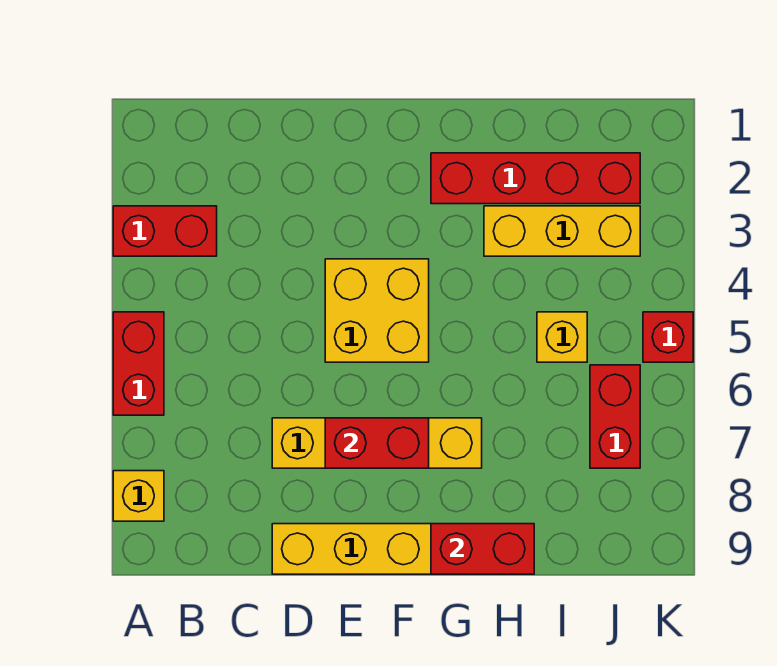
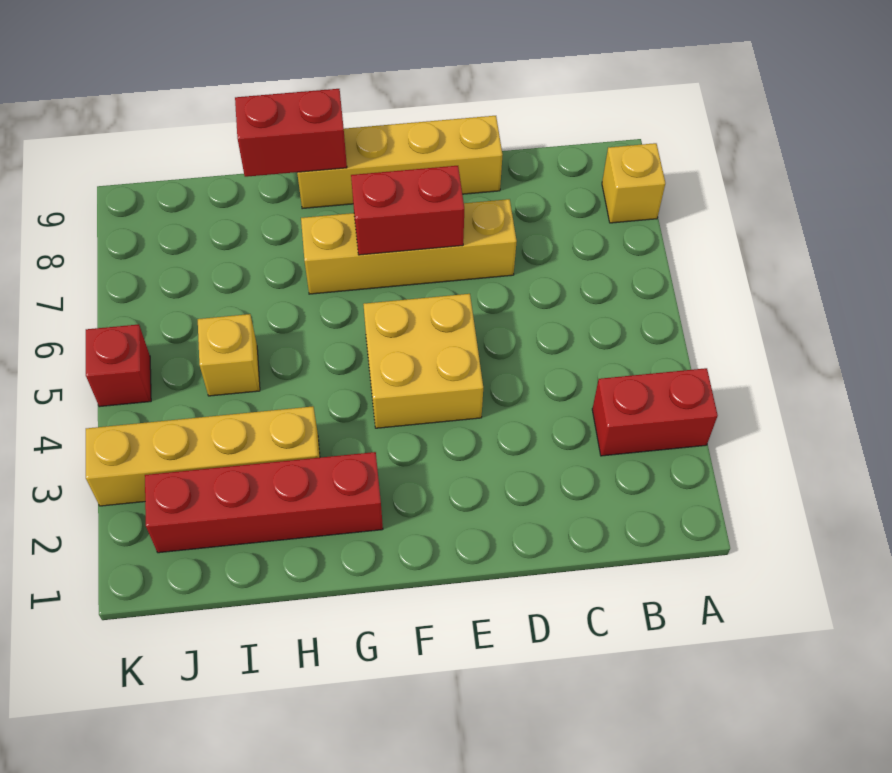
red brick A5:A6 level 1 -> none
yellow brick H3:J3 level 1 -> yellow brick H3:K3 level 1
red brick J6:J7 level 1 -> none

